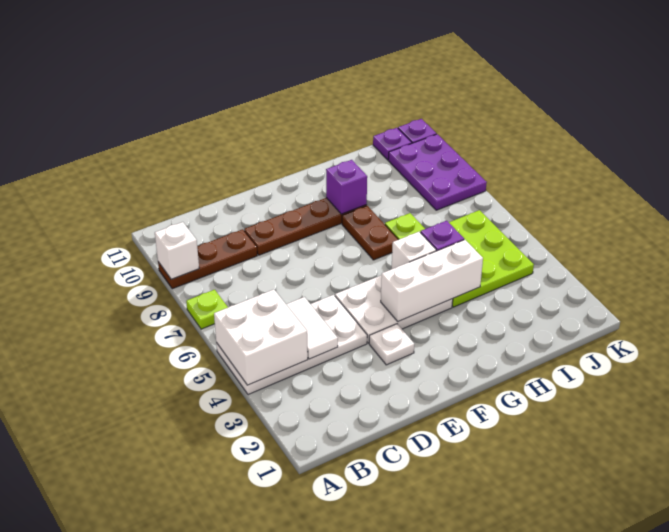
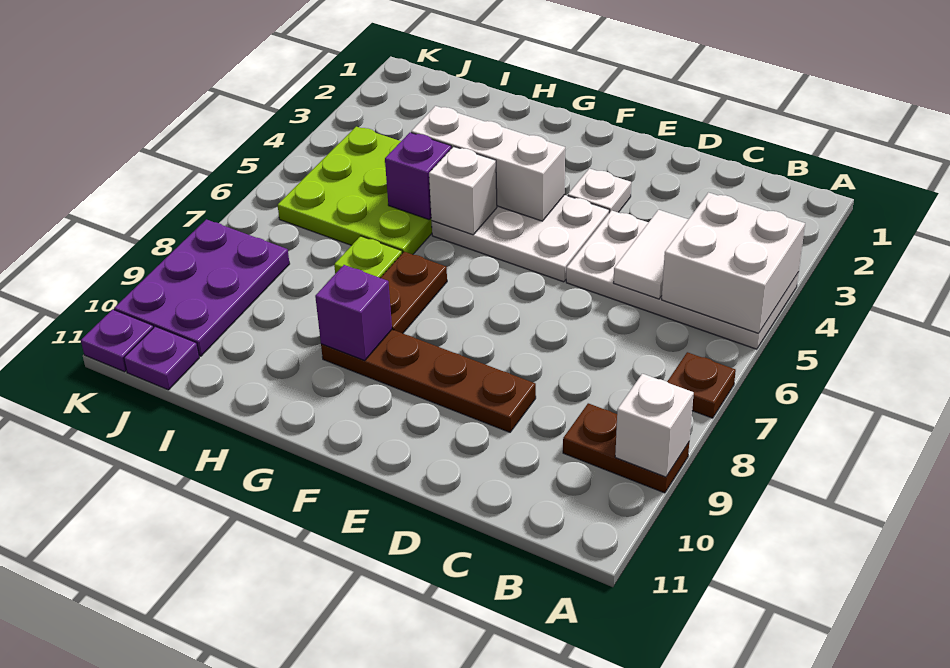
lime plate A7 level 1 -> brown plate A7 level 1
brown plate A9:C9 level 1 -> brown plate A9:B9 level 1

